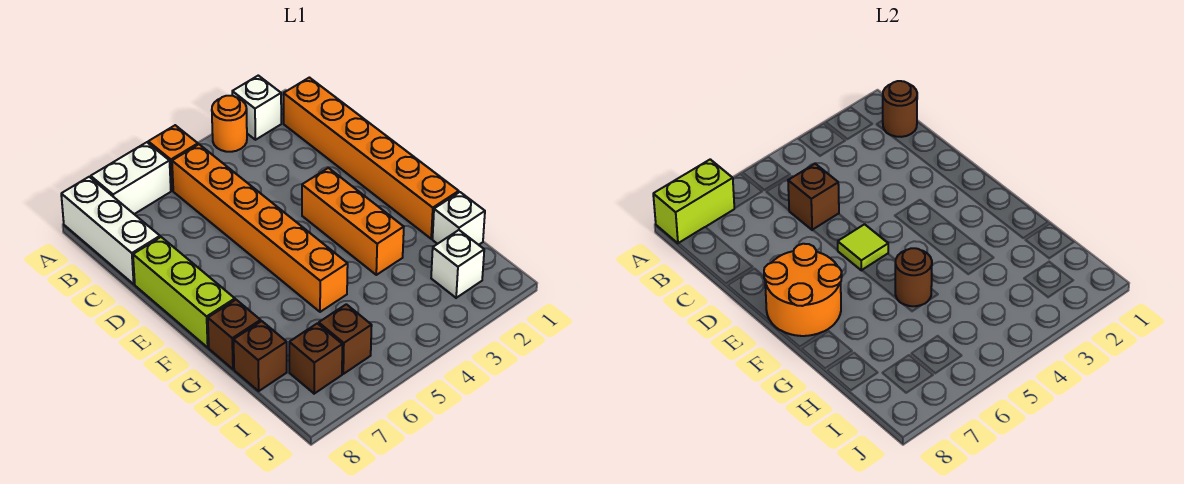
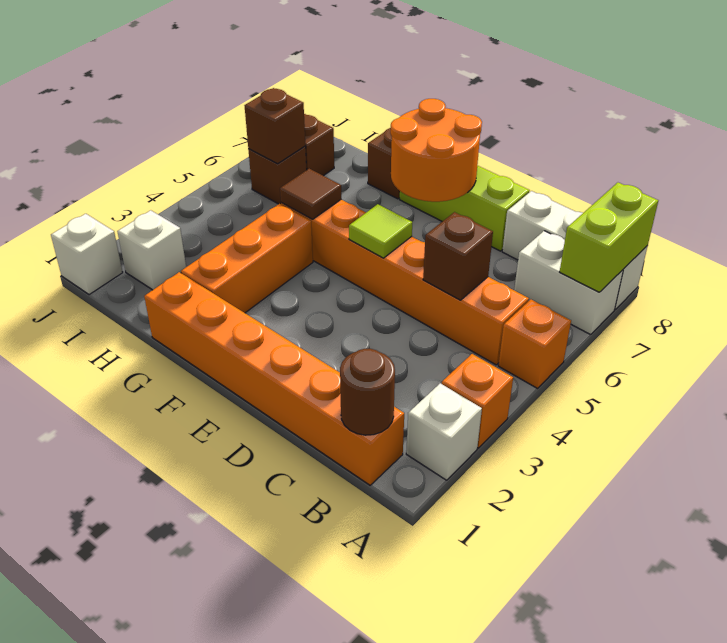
orange round brick A3 level 1 -> orange brick A3 level 1
white brick A6:A7 level 1 -> white brick A7:B7 level 1
orange brick E3:G3 level 1 -> orange brick G2:G4 level 1
brown round brick G5 level 2 -> brown tile G5 level 2
white brick H1 level 1 -> white brick J1 level 1
brown brick H8 level 1 -> brown brick I6 level 2

